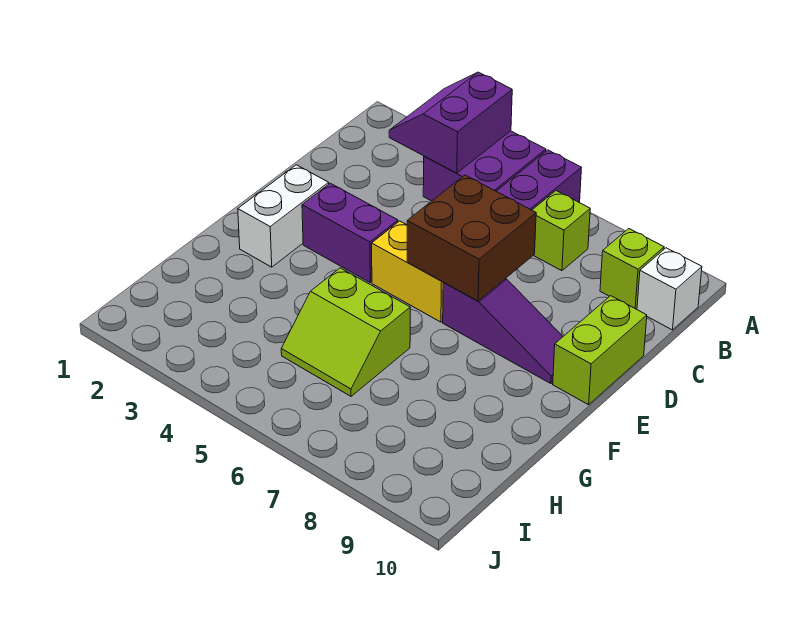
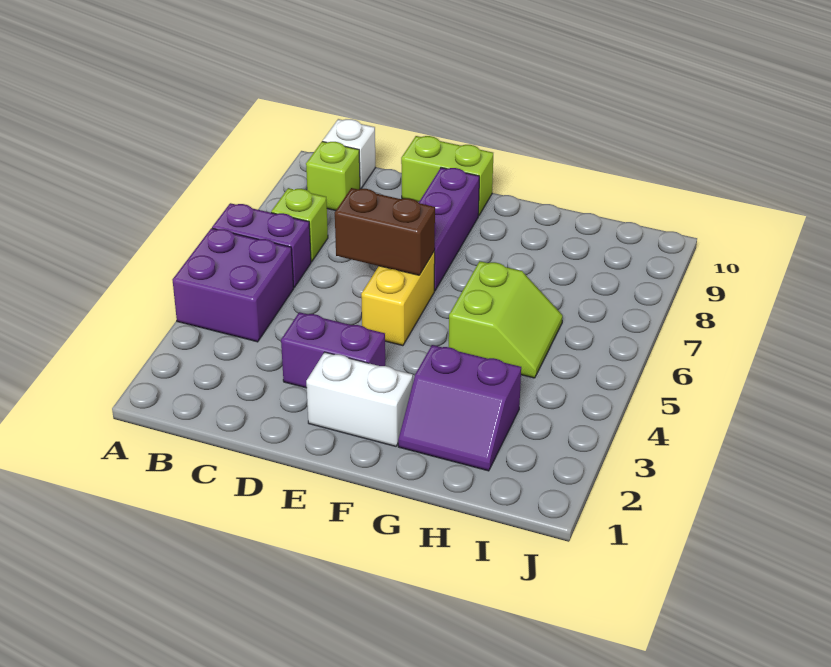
purple slope A3:B4 level 2 top 4 -> purple slope G2:H3 level 1 top 3
brown brick D6:E7 level 2 -> brown brick D6:E6 level 2
purple brick E3:E4 level 1 -> purple brick D3:E3 level 1
purple slope E7:E9 level 1 top 7 -> purple brick E7:E9 level 1

